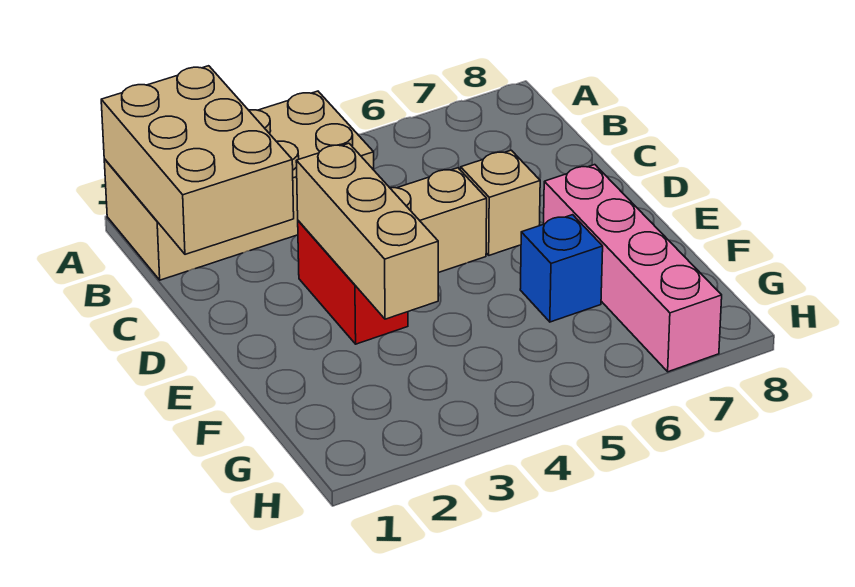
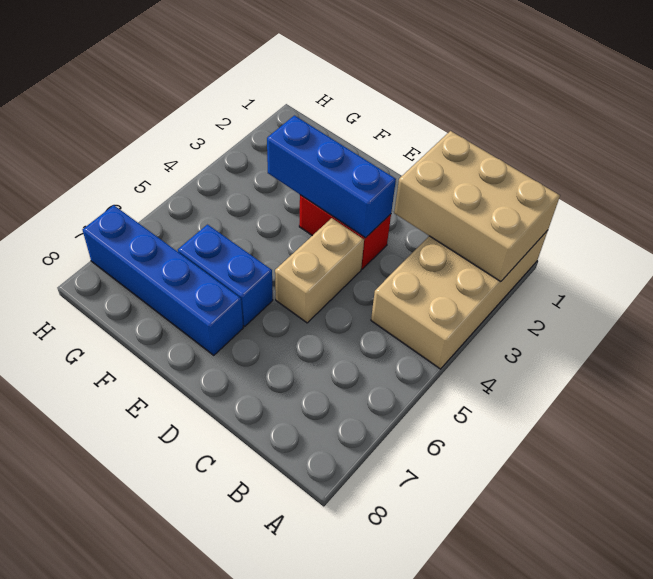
tan brick D3:F3 level 2 -> blue brick D3:F3 level 2
tan brick D6 level 1 -> none
pink brick E7:H7 level 1 -> blue brick E7:H7 level 1
blue brick F6 level 1 -> blue brick E6:F6 level 1

